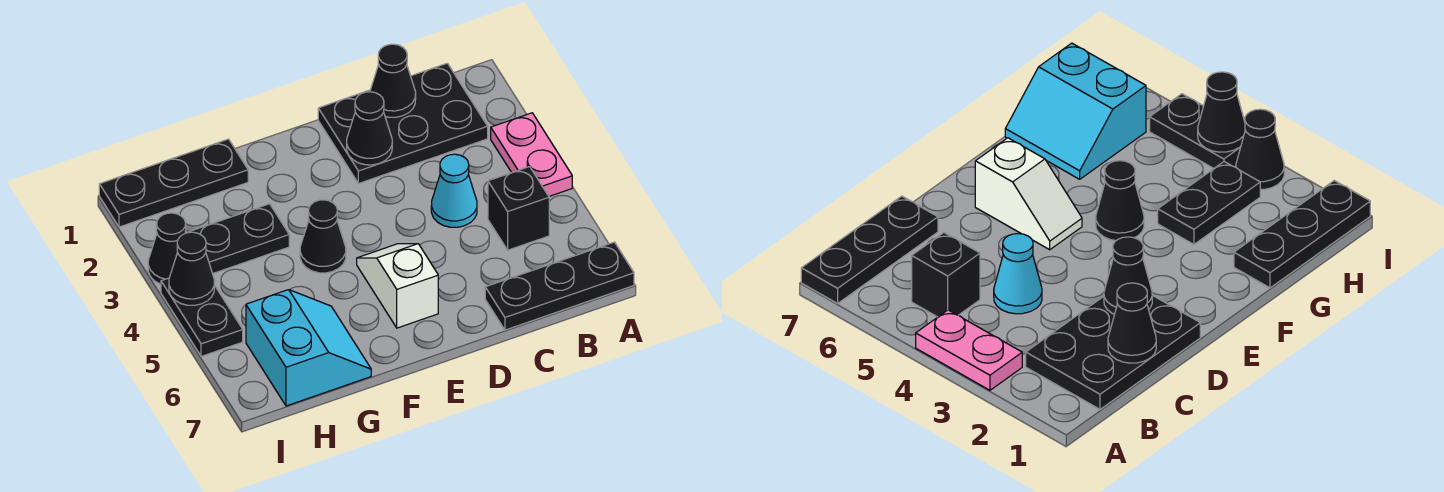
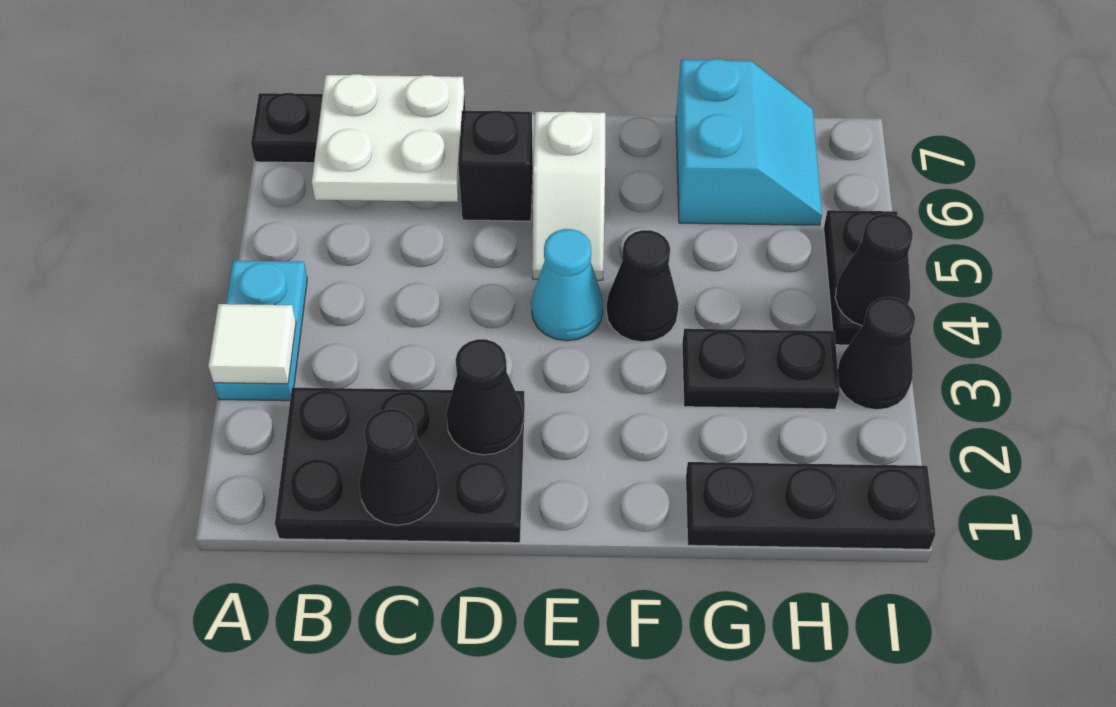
pink plate A3:A4 level 1 -> cyan plate A3:A4 level 1
none -> white tile A3 level 2
black brick B5 level 1 -> black brick D6 level 1
none -> white plate B6:C7 level 2
cyan cone C4 level 1 -> cyan cone E4 level 1
cyan slope G6:H7 level 1 top H -> cyan slope G6:H7 level 1 top G

